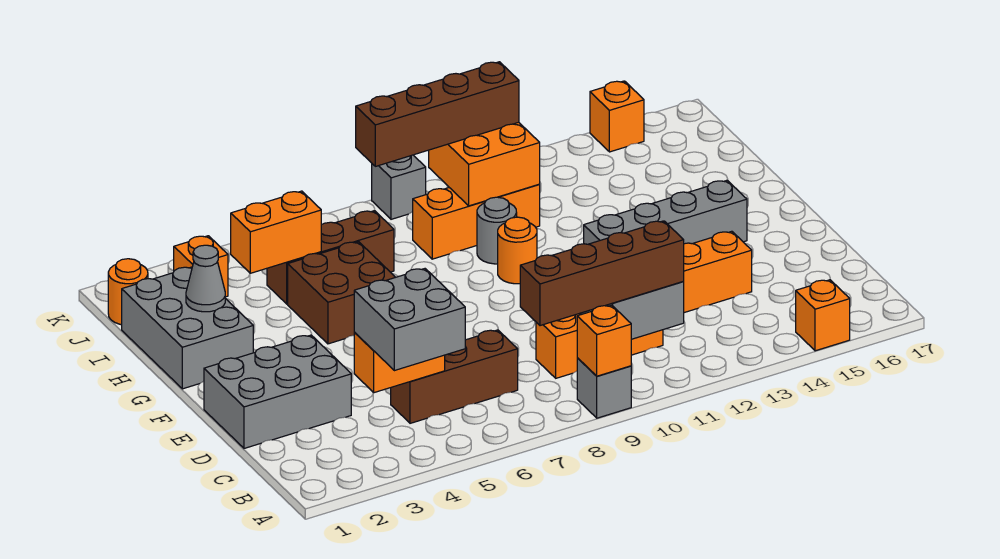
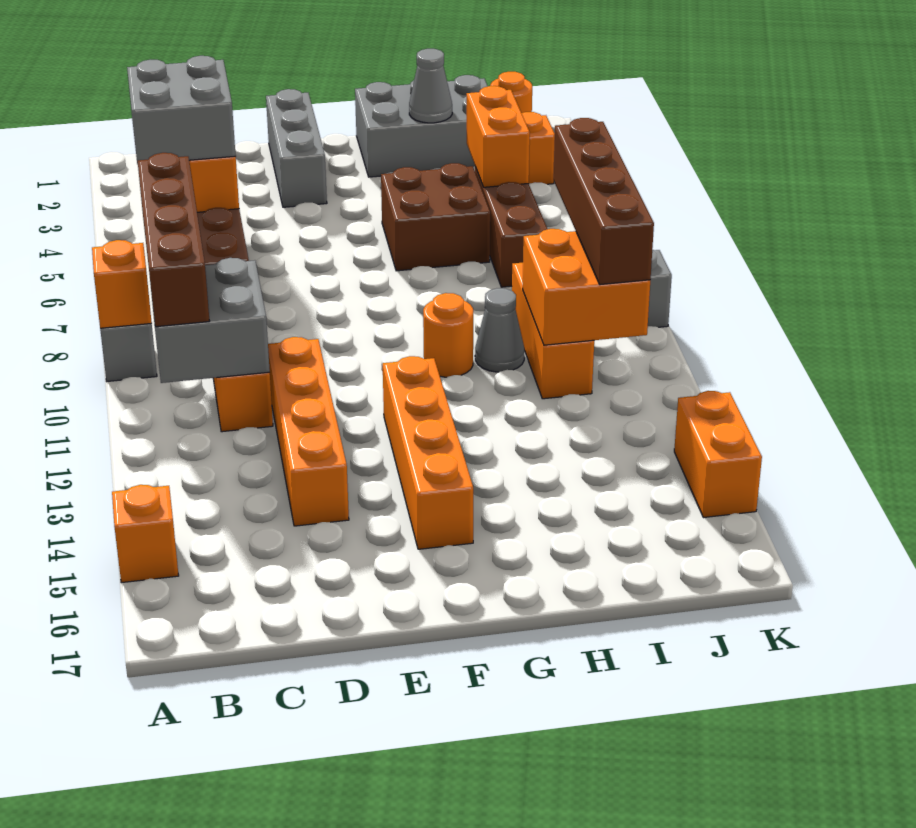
grey brick D1:E3 level 1 -> grey brick E1:E3 level 1
grey brick F12:F15 level 1 -> orange brick F12:F15 level 1
grey round brick H10 level 1 -> grey cone H10 level 1
orange brick K15 level 1 -> orange brick K14:K15 level 1

